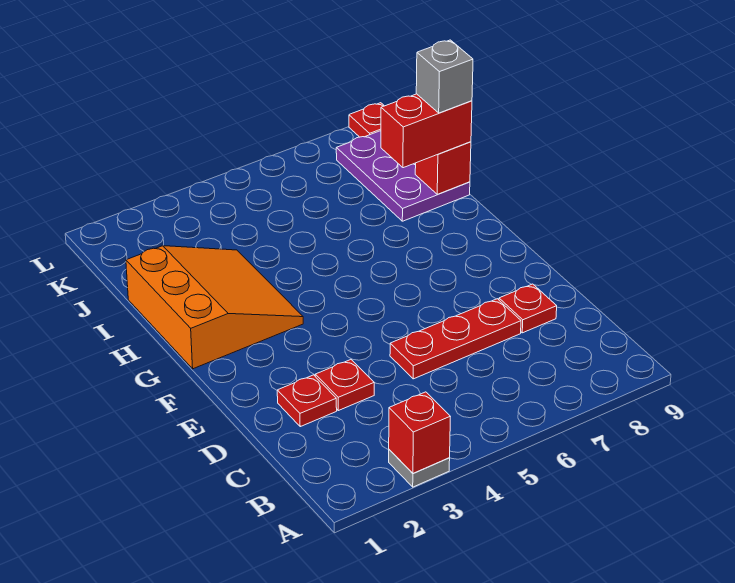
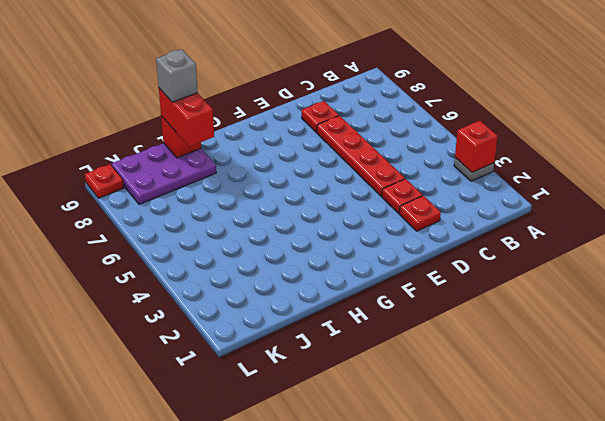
red plate D5:D7 level 1 -> red plate D4:D7 level 1
orange slope G1:I3 level 1 top 1 -> none

